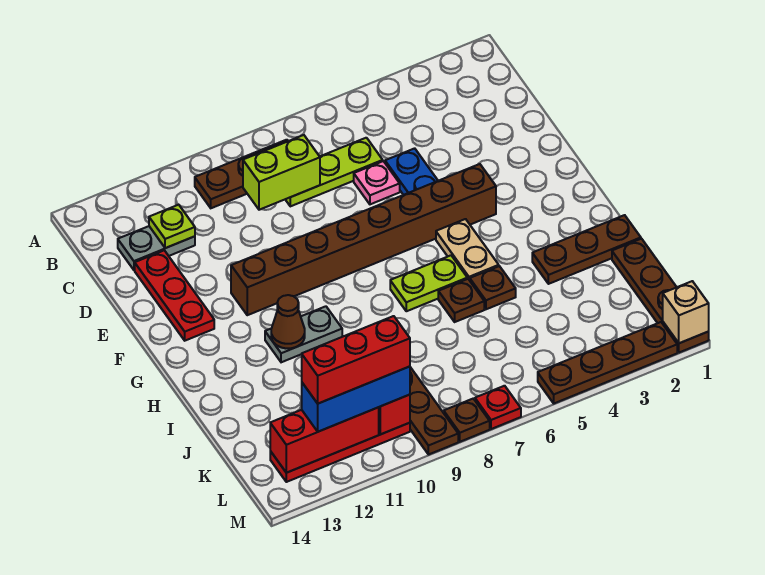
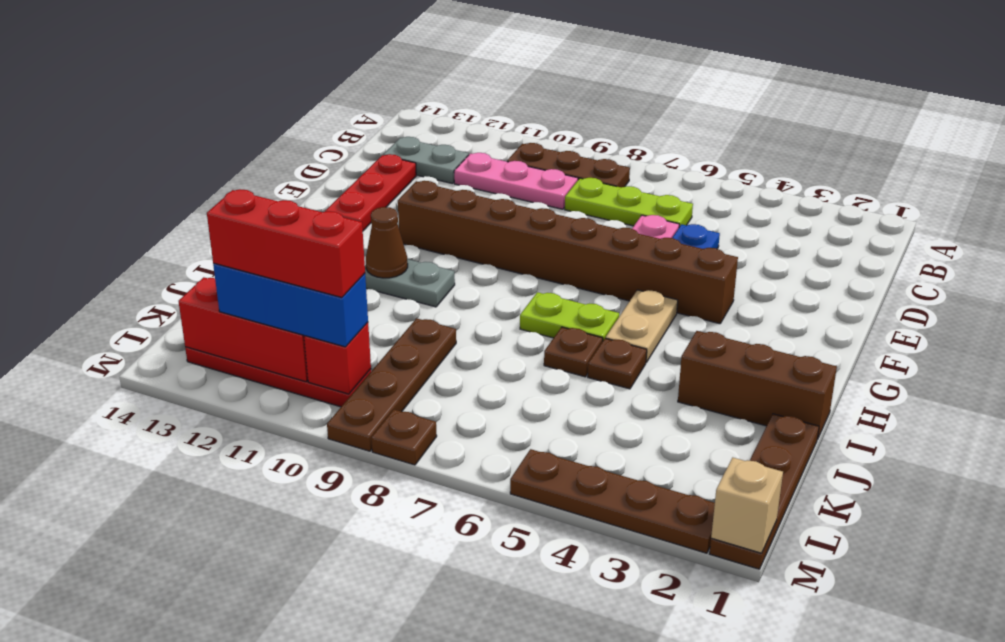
lime brick C8:C9 level 2 -> none
none -> pink plate C9:C11 level 1
lime plate C12 level 2 -> none
brown plate I1:I3 level 1 -> brown brick I1:I3 level 1
red plate M7 level 1 -> none

